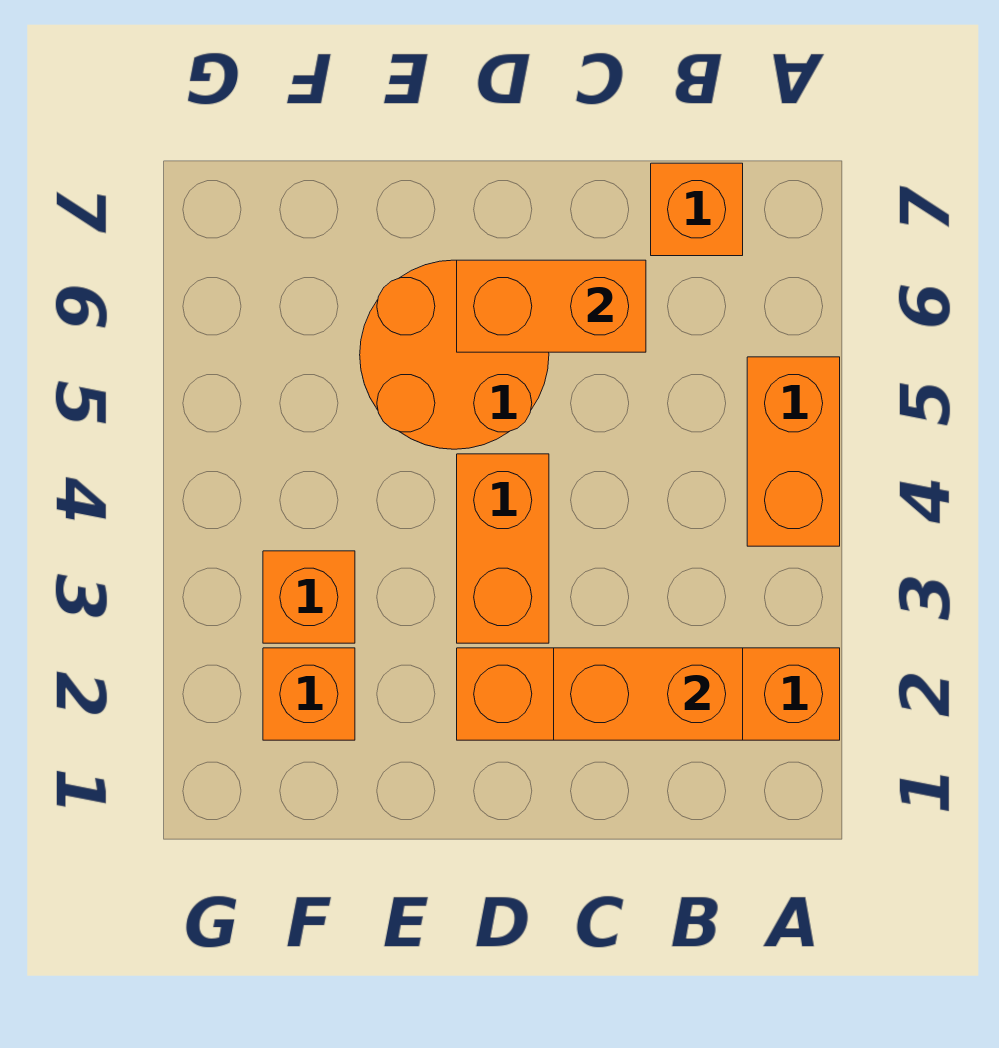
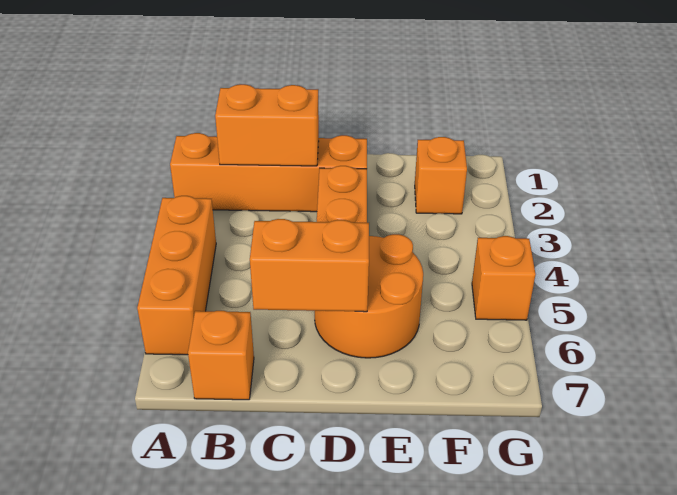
orange brick A4:A5 level 1 -> orange brick A4:A6 level 1
orange brick F3 level 1 -> orange brick G5 level 1

